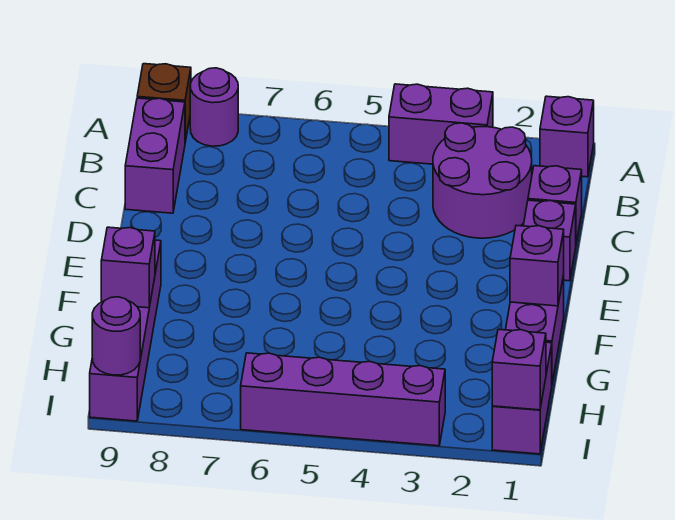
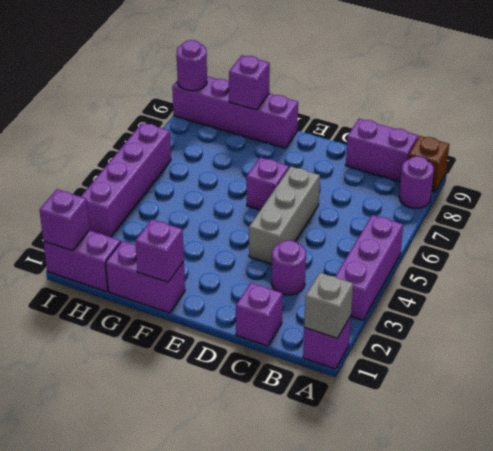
none -> grey brick A1 level 2
purple brick A3:A4 level 1 -> purple brick A3:A5 level 1
purple round brick B2:C3 level 1 -> purple round brick C3 level 1
purple brick D1 level 1 -> purple brick E6 level 1
none -> grey brick D4:D6 level 1

